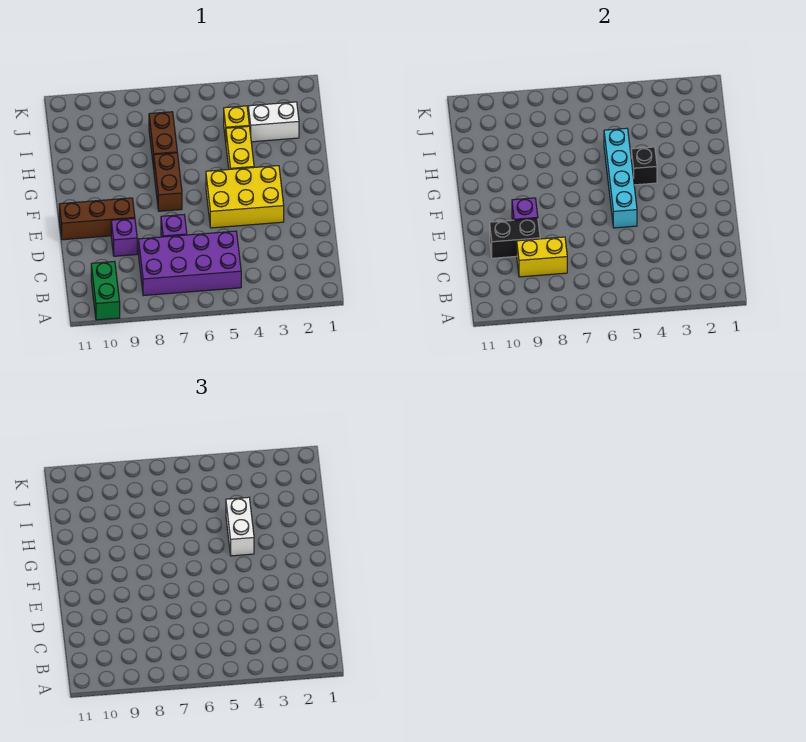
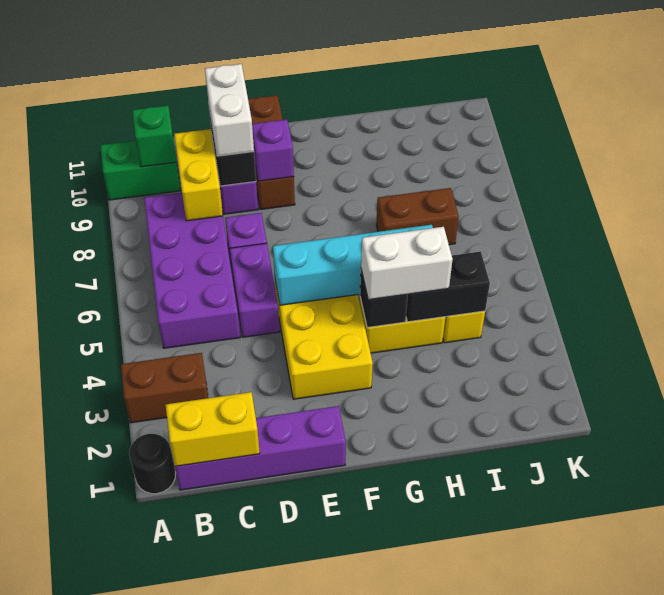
none -> black round brick A1 level 1
none -> purple brick B1:E1 level 1
none -> yellow brick B1:C1 level 2
none -> green brick B10 level 2
none -> purple brick D5:D6 level 1
brown brick F7:G7 level 1 -> brown brick A3:B3 level 1
none -> black brick H4:I4 level 2
white brick I2:I3 level 1 -> white brick D9:D10 level 3

